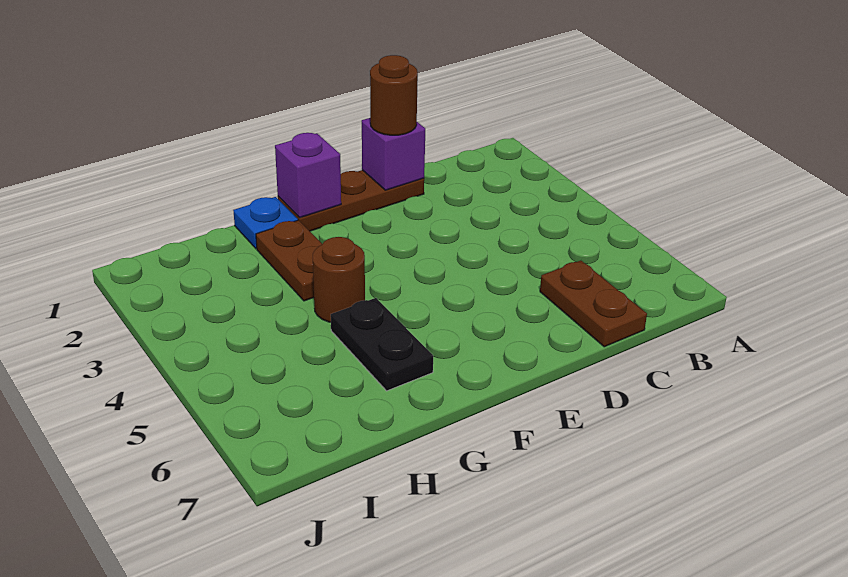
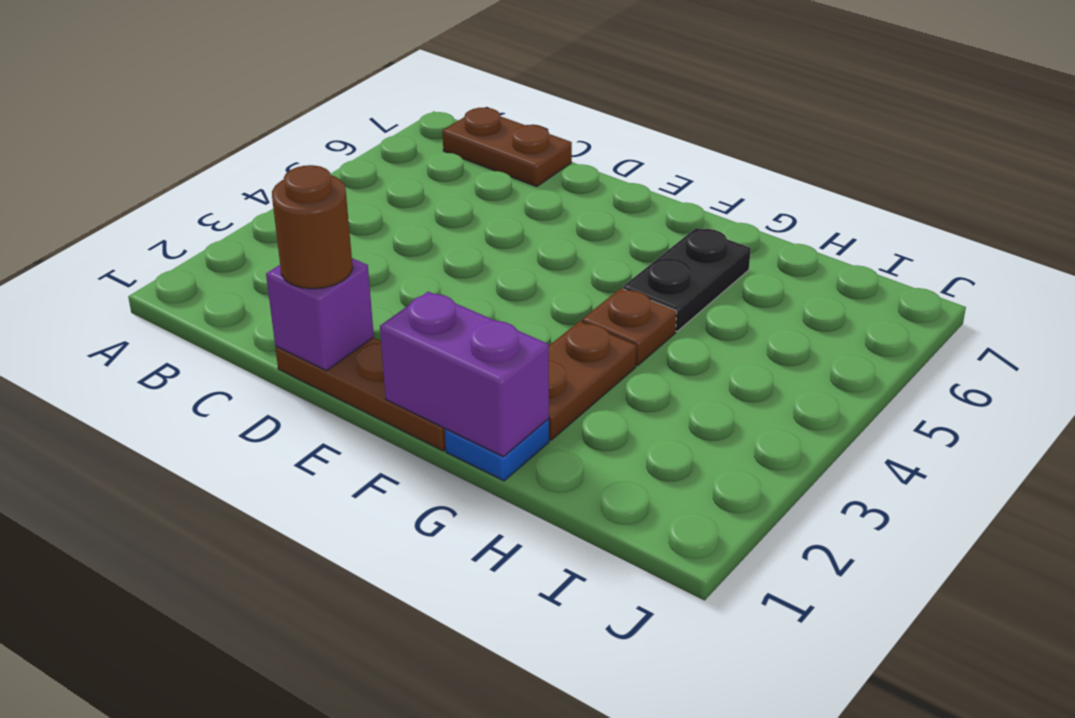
brown plate C6:C7 level 1 -> brown plate B7:C7 level 1
purple brick F1 level 2 -> purple brick F1:G1 level 2
brown round brick G4 level 1 -> brown plate G4 level 1

